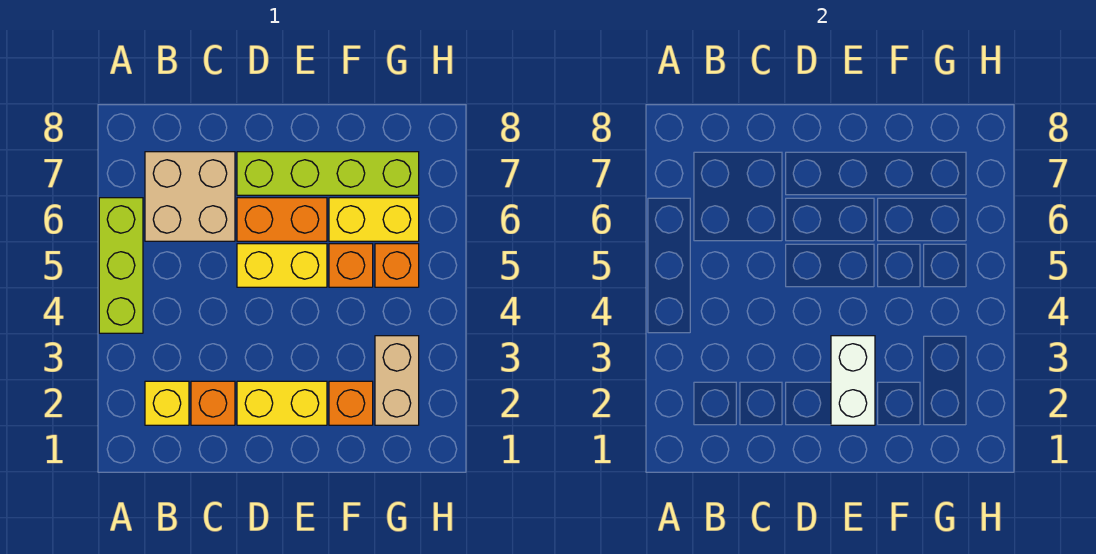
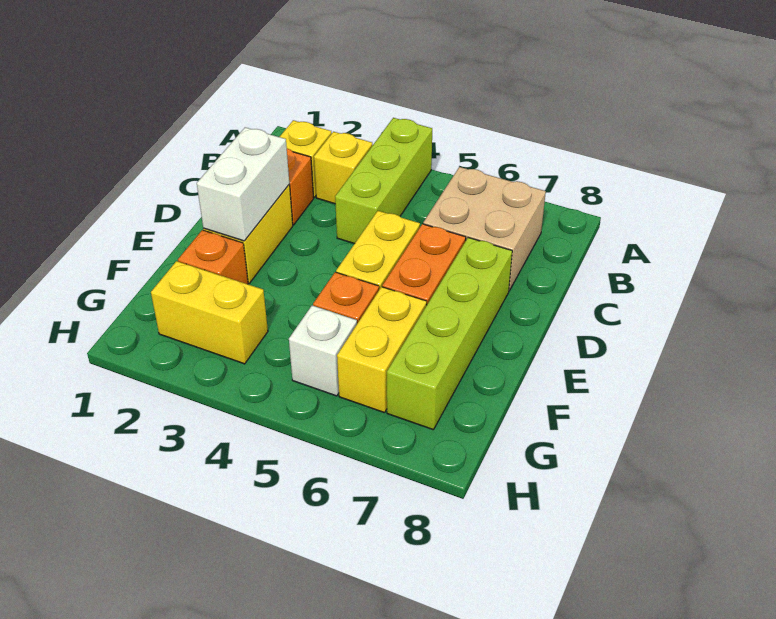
lime brick A4:A6 level 1 -> lime brick A4:C4 level 1
none -> yellow brick B3 level 1
white brick E2:E3 level 2 -> white brick D2:E2 level 2
tan brick G2:G3 level 1 -> yellow brick G2:G3 level 1
orange brick G5 level 1 -> white brick G5 level 1

